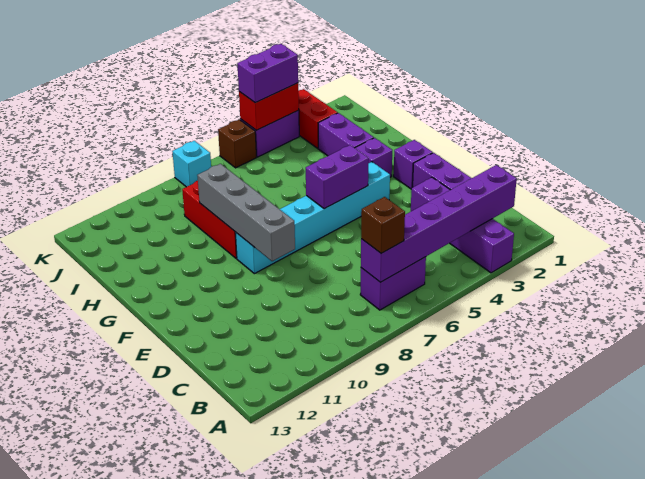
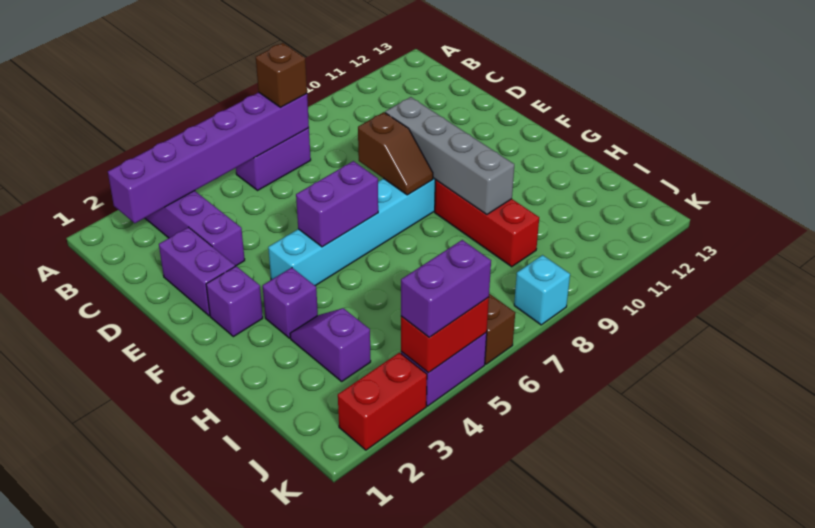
none -> brown slope E8:F8 level 2 top E
purple brick H3:I3 level 1 -> purple slope H3:I3 level 1 top I
red brick J3:K3 level 1 -> red brick K2:K3 level 1

